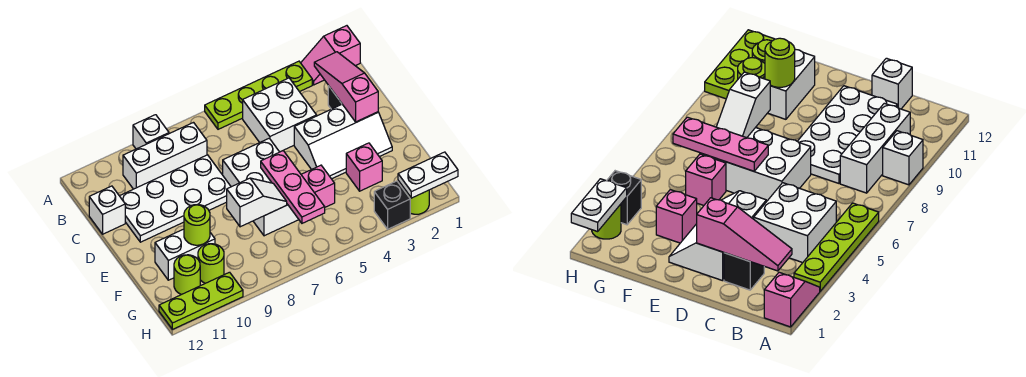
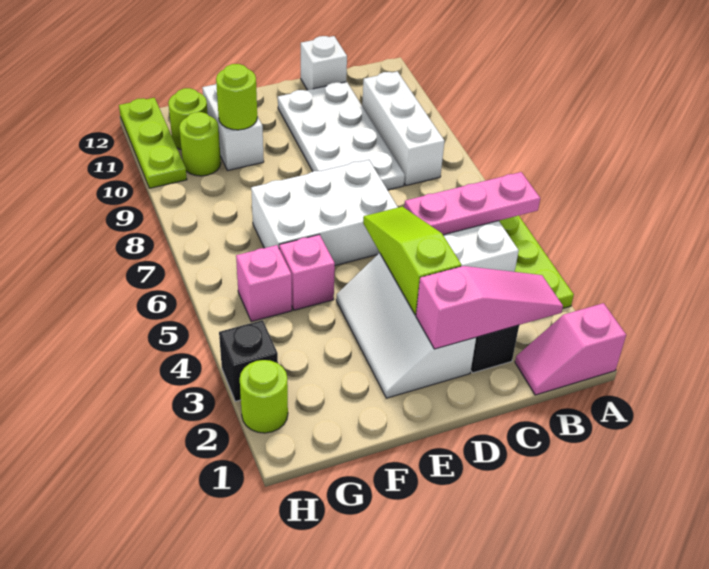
pink slope A1:A2 level 1 top 1 -> pink slope A1:B1 level 1 top A
white brick A9 level 1 -> none
none -> lime slope D3:D5 level 2 top 3
pink plate E6:G6 level 2 -> pink plate A5:C5 level 2
pink brick F3 level 1 -> pink brick G5 level 1
white slope F7:F8 level 2 top 8 -> none
white plate H1:H2 level 2 -> none

